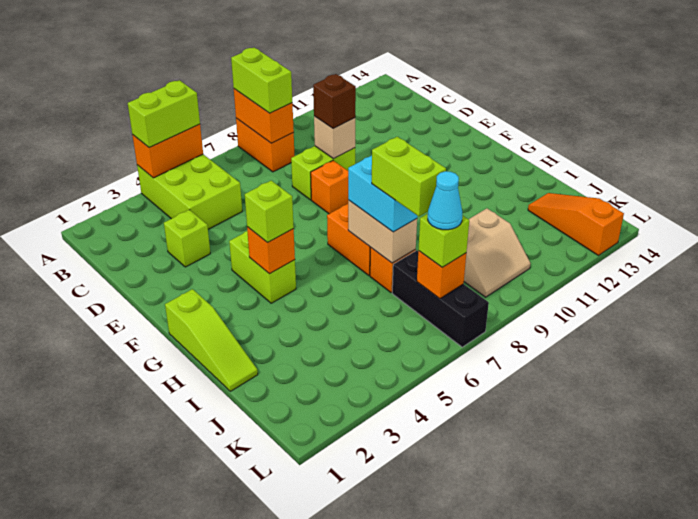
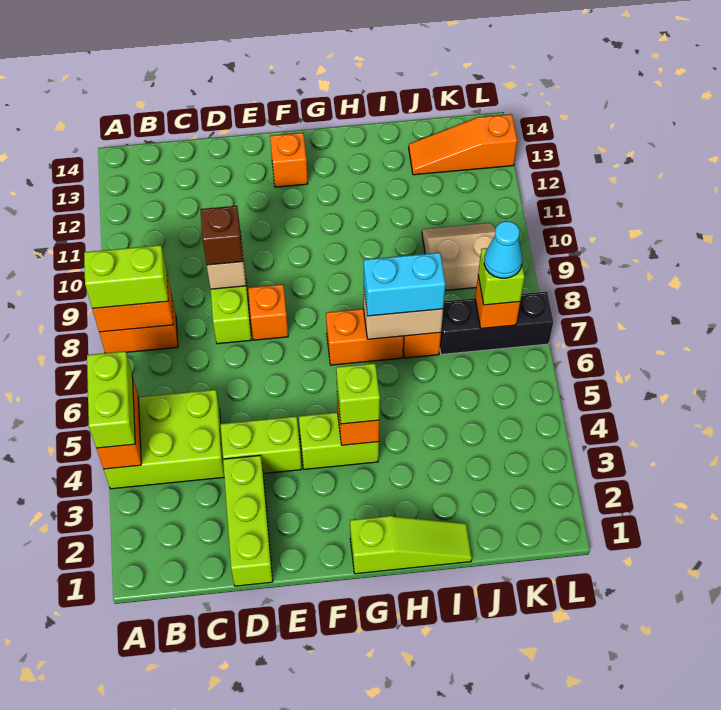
lime brick D3 level 1 -> lime brick D1:D3 level 1
none -> orange brick F13 level 1
lime brick I7:J7 level 4 -> lime brick D4:E4 level 1
tan slope J9:K10 level 1 top J -> tan slope J9:K10 level 1 top 9

